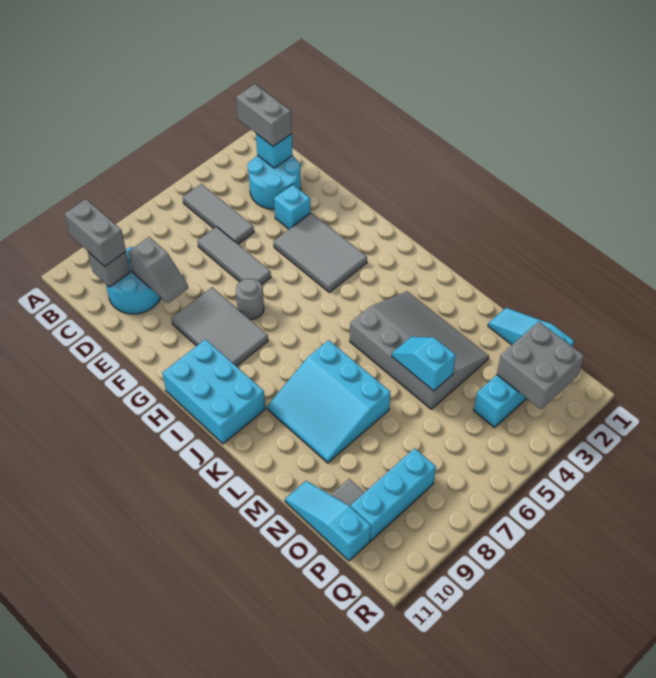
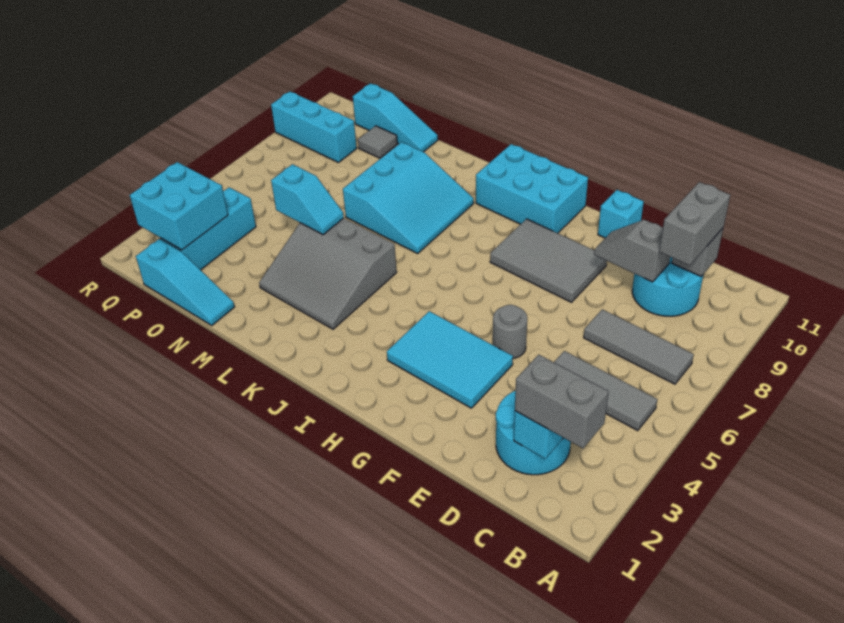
grey brick B10:C10 level 3 -> grey brick C9:C10 level 3
grey tile D6:F6 level 1 -> grey tile B7:D7 level 1
cyan brick E3 level 1 -> cyan brick F11 level 1
grey tile F3:H4 level 1 -> cyan tile F3:H4 level 1
grey round brick G7 level 1 -> grey round brick F5 level 1
grey slope K3:N5 level 1 top 5 -> grey slope K3:M5 level 1 top 5
cyan slope K7:M9 level 1 top 7 -> cyan slope K7:M9 level 1 top M
grey brick P2:Q3 level 2 -> cyan brick P2:Q3 level 2
cyan brick P8:P10 level 1 -> cyan brick P9:R9 level 1

